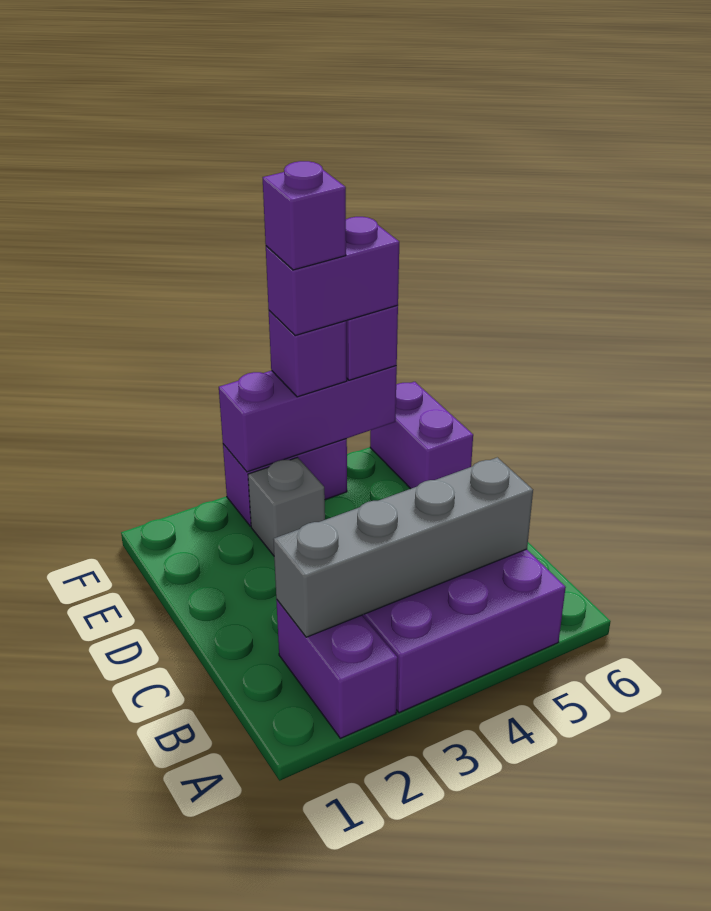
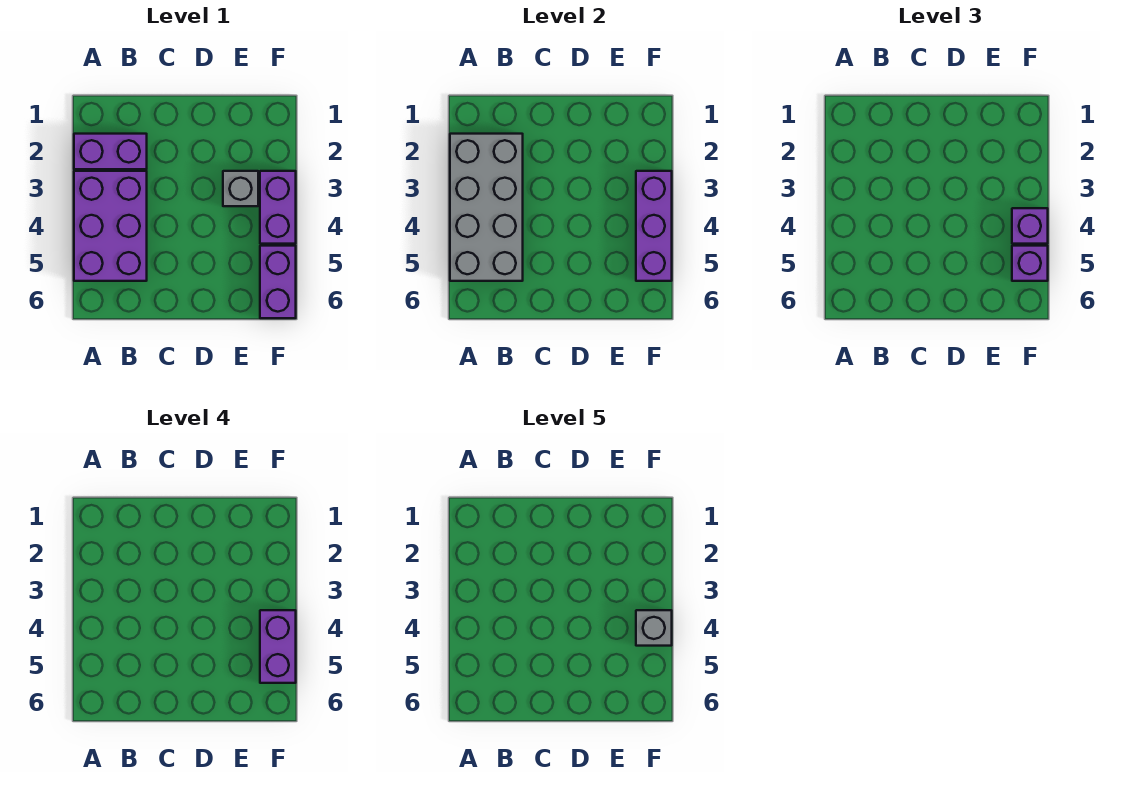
grey brick B2:B5 level 2 -> grey brick A2:B5 level 2
purple brick E6:F6 level 1 -> purple brick F5:F6 level 1
purple brick F4 level 5 -> grey brick F4 level 5

